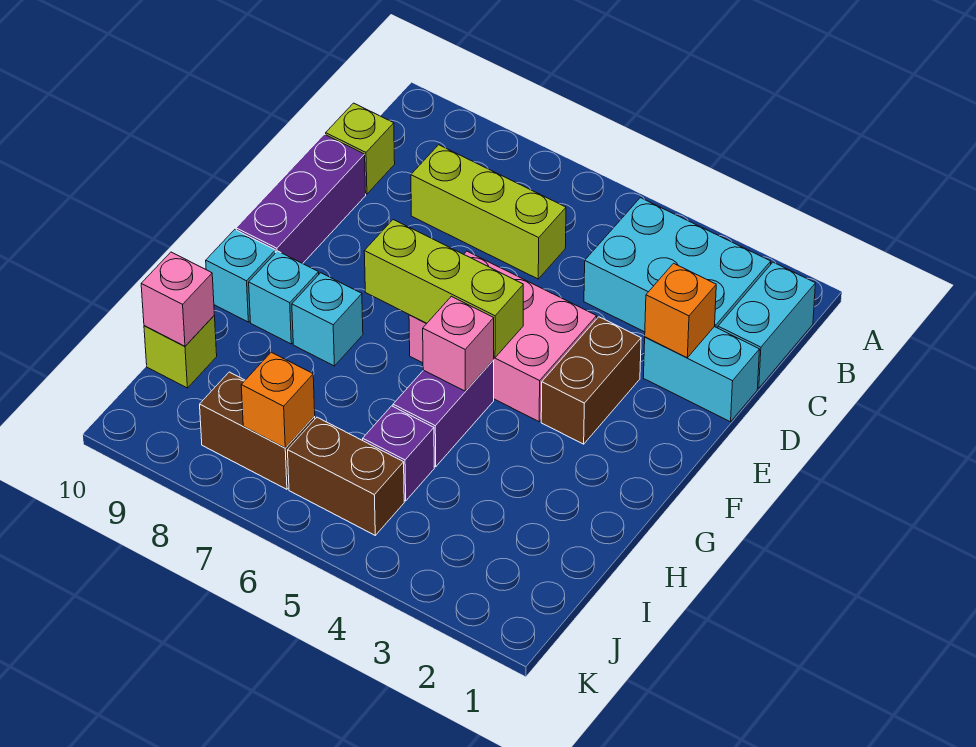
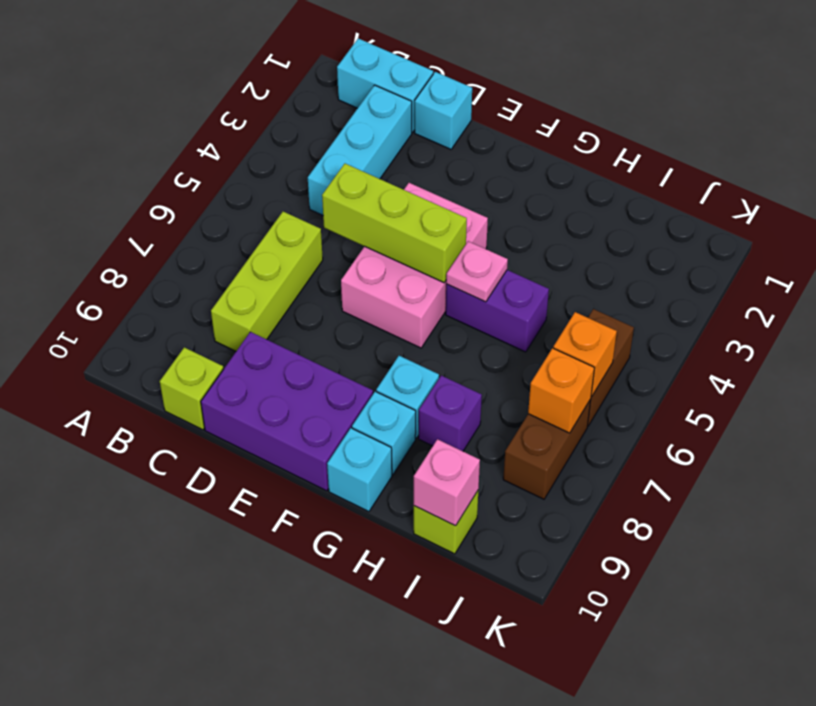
cyan brick B2:C4 level 1 -> cyan brick C2:C4 level 1
cyan brick D1:D2 level 1 -> cyan brick D1 level 1
orange brick D2 level 2 -> orange brick J6 level 2
purple brick D10:F10 level 1 -> purple brick D9:F10 level 1
brown brick E3:F3 level 1 -> none
lime brick F5:F7 level 2 -> lime brick D5:F5 level 2
pink brick G5 level 2 -> pink plate G5 level 2
purple brick I5 level 1 -> purple brick H8 level 1

